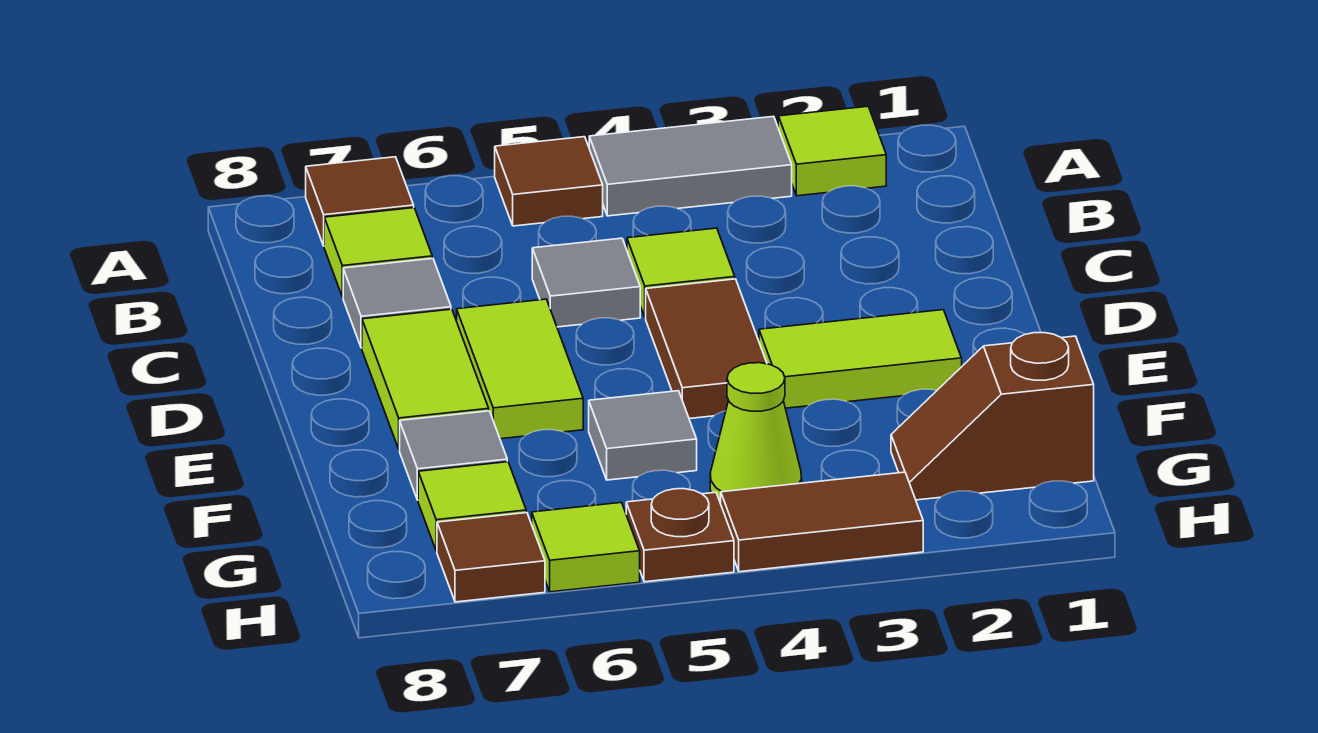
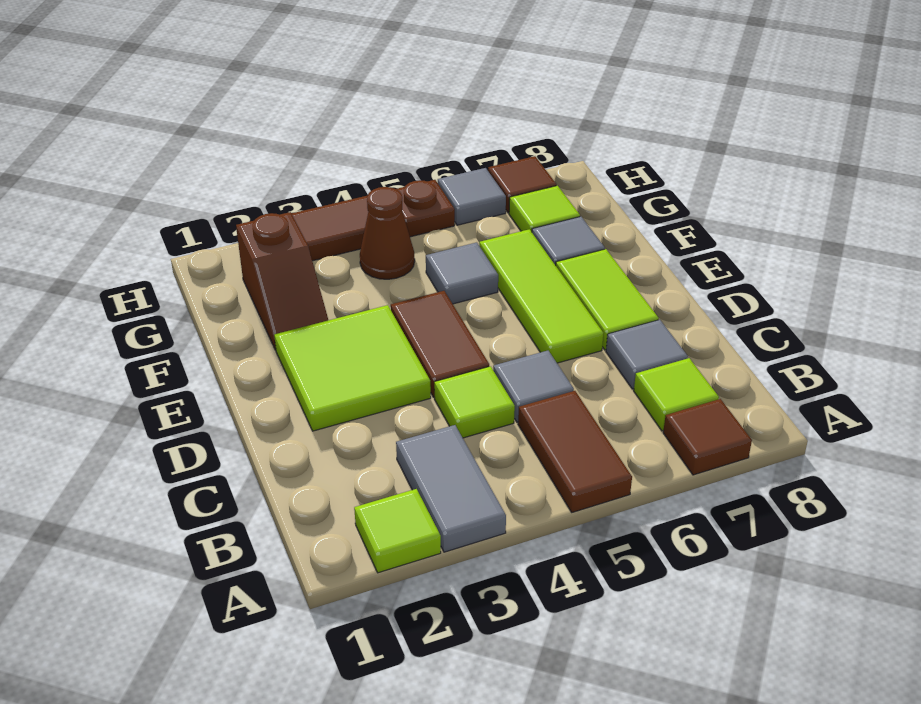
grey tile A3:A4 level 1 -> grey tile A3:B3 level 1
brown tile A5 level 1 -> brown tile A5:B5 level 1
lime tile D6:E6 level 1 -> lime tile D6:F6 level 1
lime tile E2:E3 level 1 -> lime tile D2:E3 level 1
brown slope G1:G2 level 1 top 1 -> brown slope F2:G2 level 1 top G
lime cone G4 level 1 -> brown cone G4 level 1
lime tile H6 level 1 -> grey tile H6 level 1

